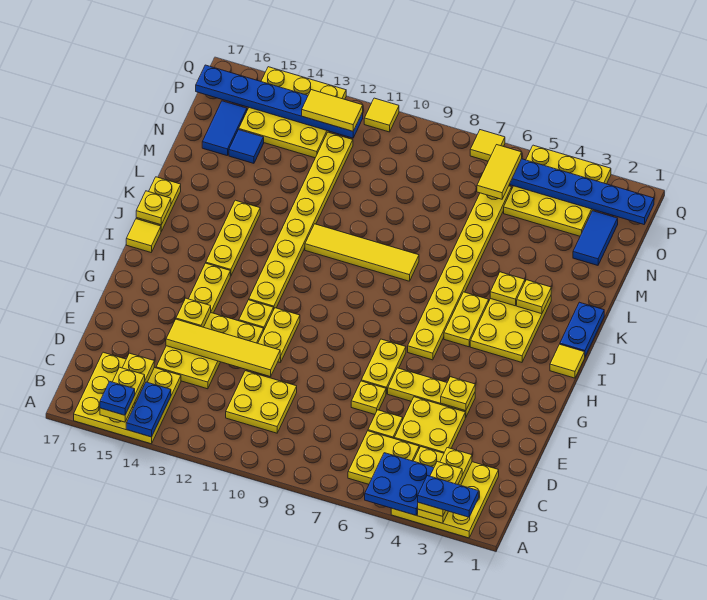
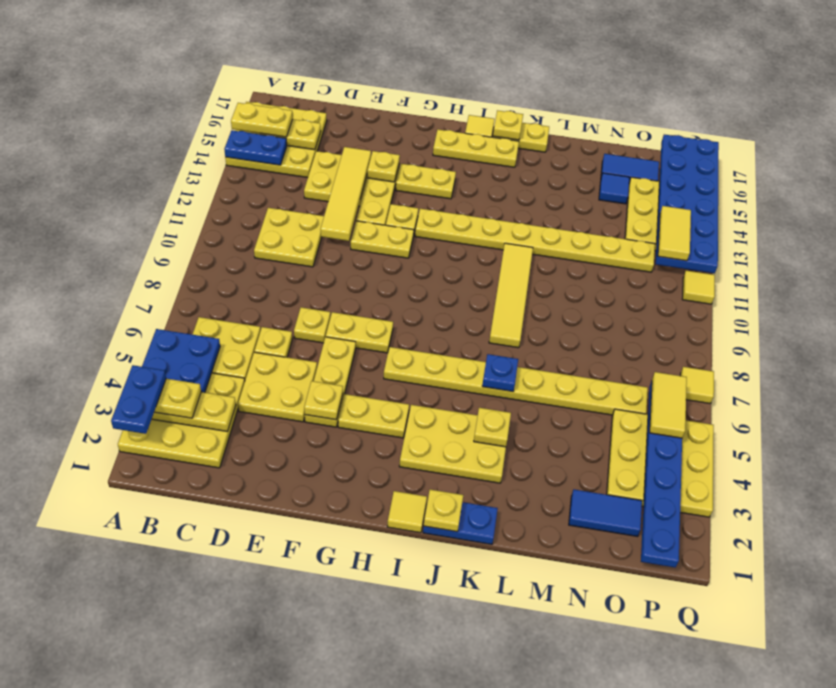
blue plate A15 level 4 -> blue plate K6 level 2
yellow plate I5:J5 level 1 -> yellow plate G4:H4 level 1
yellow plate I14:K14 level 1 -> yellow plate H16:J16 level 1
yellow plate K3 level 2 -> yellow plate J1 level 2
yellow tile O6:P6 level 3 -> yellow tile P5:P6 level 3
blue plate P12:P17 level 2 -> blue plate P12:Q17 level 2

